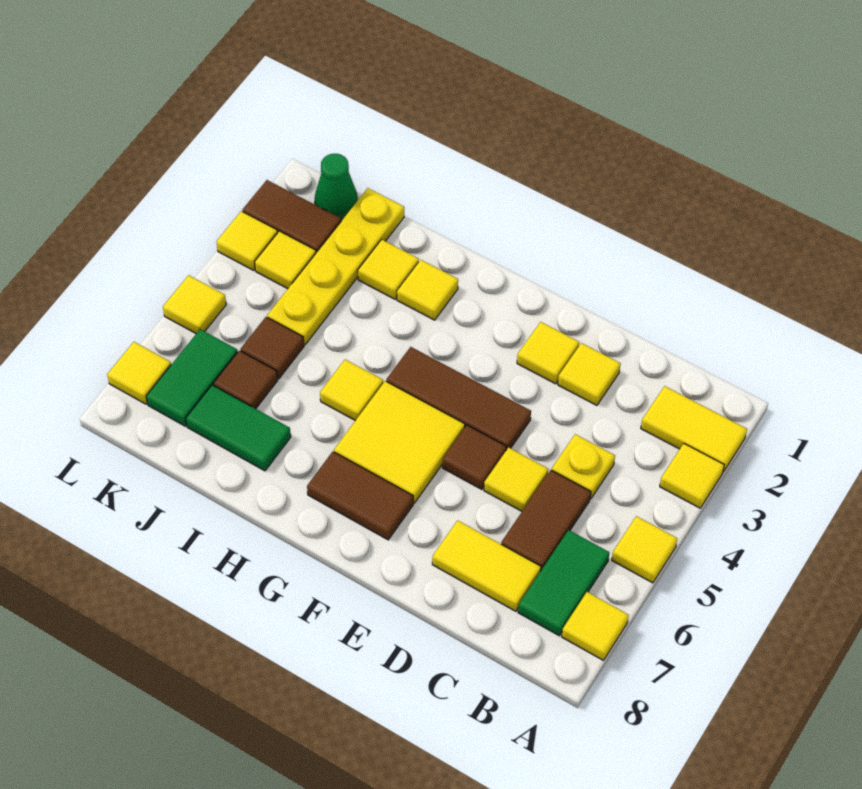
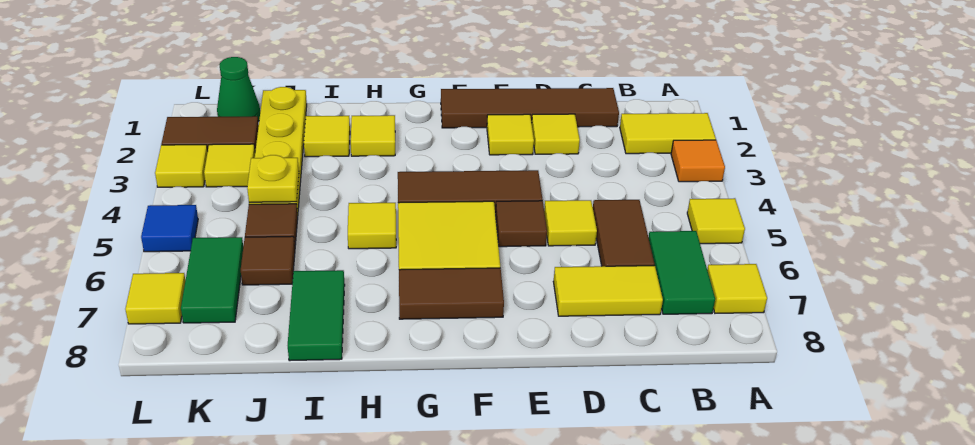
yellow tile A3 level 1 -> orange tile A3 level 1
none -> brown tile C1:F1 level 1
yellow plate C4 level 1 -> yellow plate J4 level 2
green tile I7:J7 level 1 -> green tile I7:I8 level 1
yellow tile L5 level 1 -> blue tile L5 level 1

